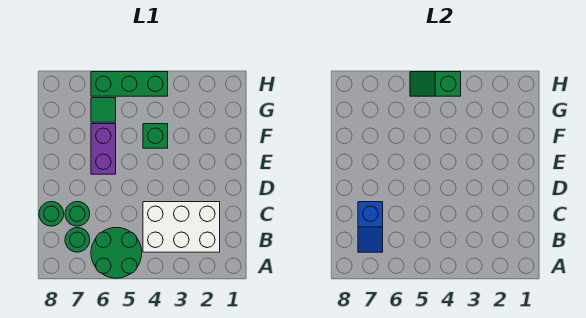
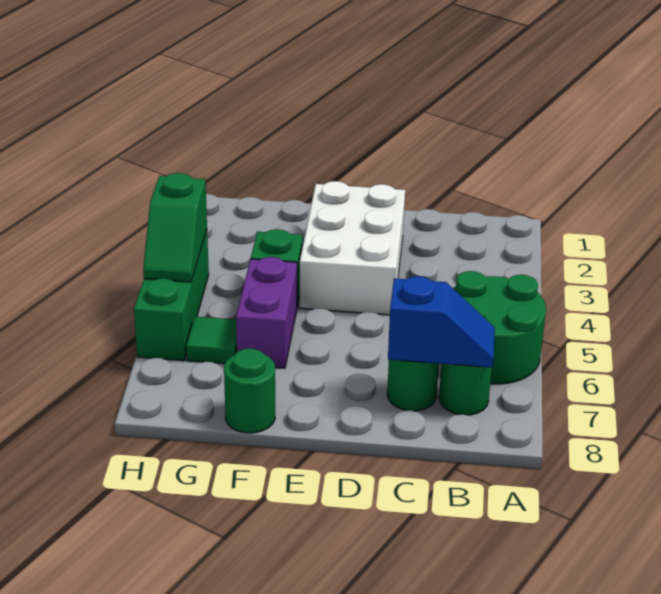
white brick B2:C4 level 1 -> white brick D2:E4 level 1
green round brick C8 level 1 -> green round brick F8 level 1
purple brick E6:F6 level 1 -> purple brick F5:F6 level 1

